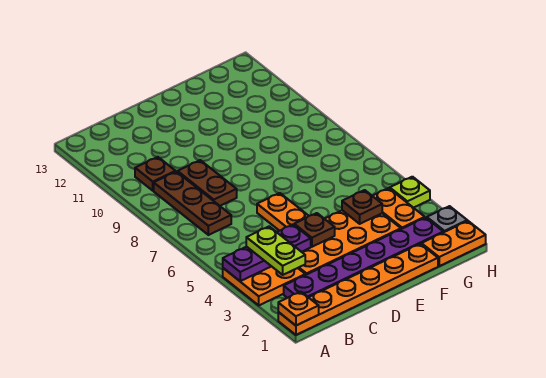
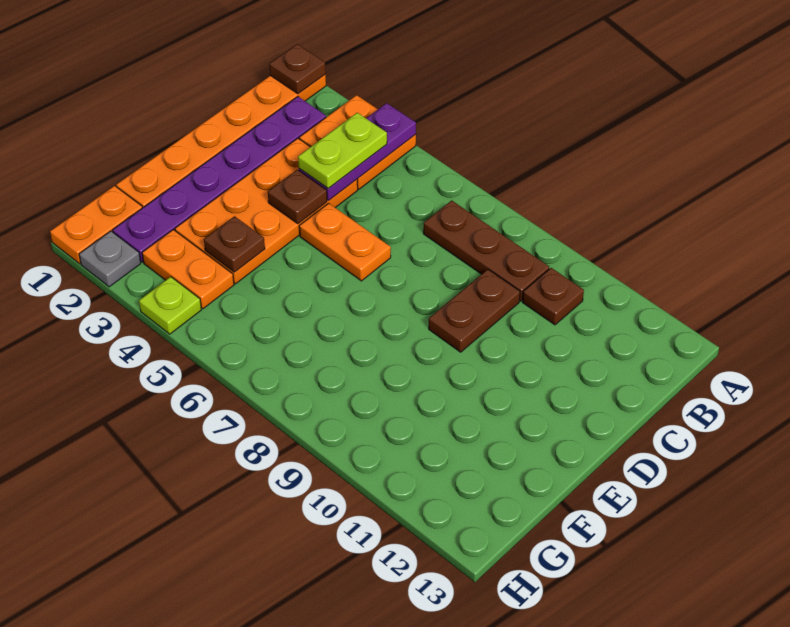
orange plate A1 level 2 -> brown plate A1 level 2
lime plate B3:B4 level 3 -> lime plate B4:C4 level 3
brown plate C8:C9 level 1 -> brown plate C9:D9 level 1

